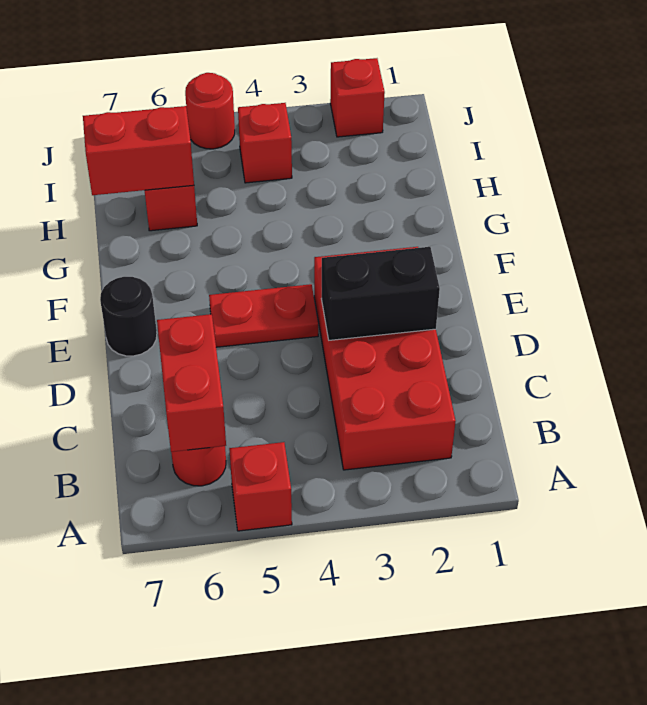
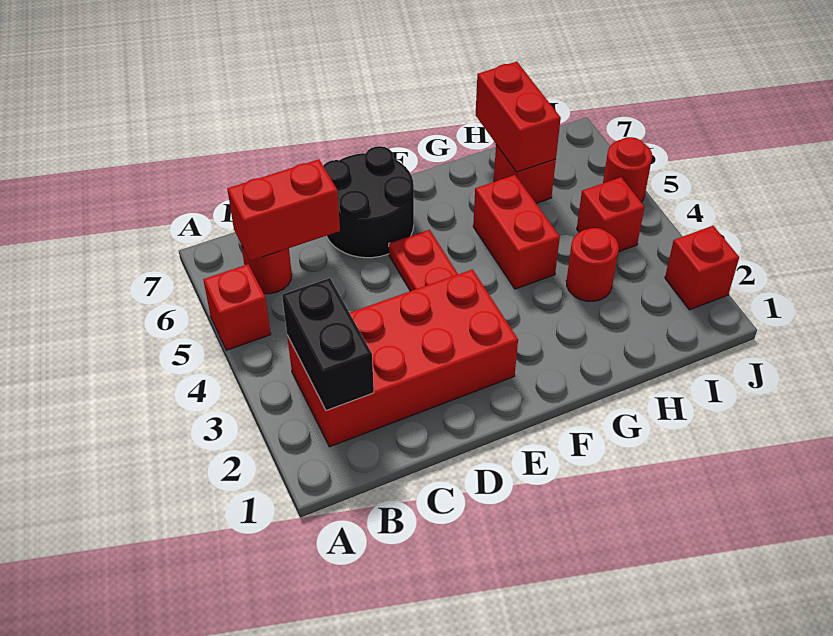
black brick D2:D3 level 2 -> black brick B2:B3 level 2
black round brick E7 level 1 -> black round brick D6:E7 level 1
none -> red brick G4:G5 level 1
none -> red round brick H3 level 1

